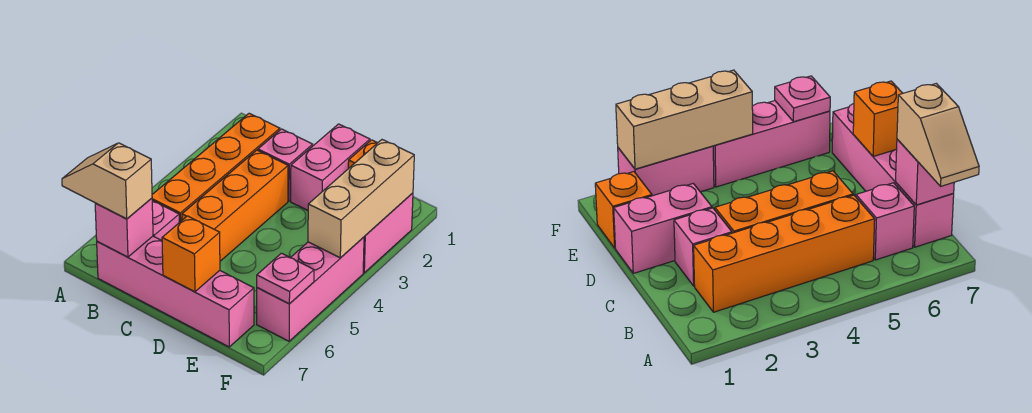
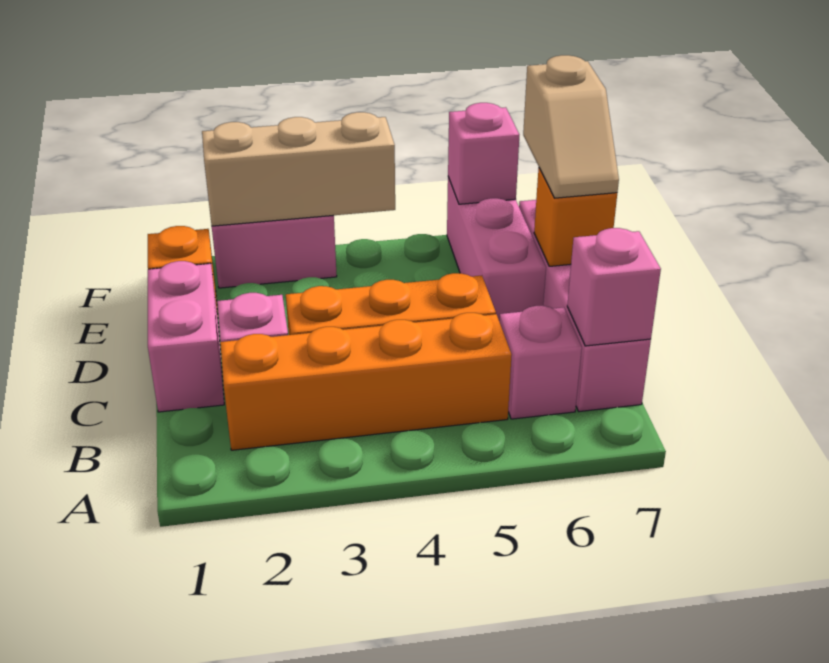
tan slope A7:B7 level 3 top B -> tan slope D7:E7 level 3 top E
pink brick D1:D2 level 1 -> pink brick C1:D1 level 1
pink brick F4:F6 level 1 -> pink brick D6:F6 level 1
pink plate F6 level 2 -> pink brick F6 level 2

